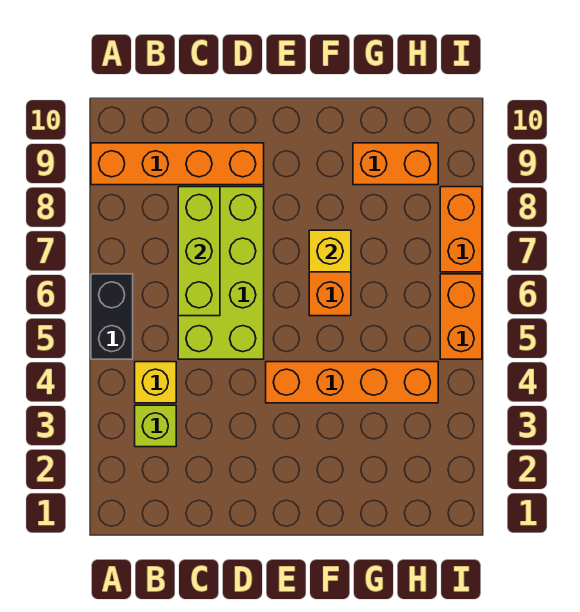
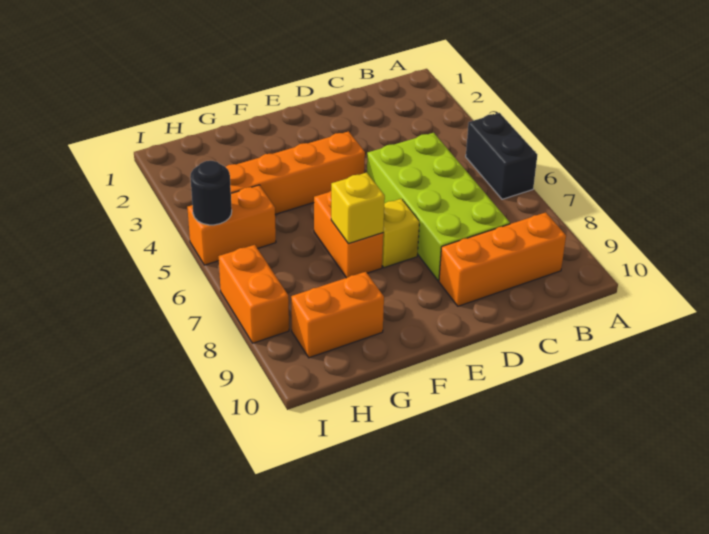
orange brick A9:D9 level 1 -> orange brick B9:D9 level 1
lime brick B3 level 1 -> none
yellow brick B4 level 1 -> yellow brick E7 level 1
lime brick C6:C8 level 2 -> none
orange brick I5:I6 level 1 -> orange brick H5:I5 level 1
none -> black round brick I5 level 2

